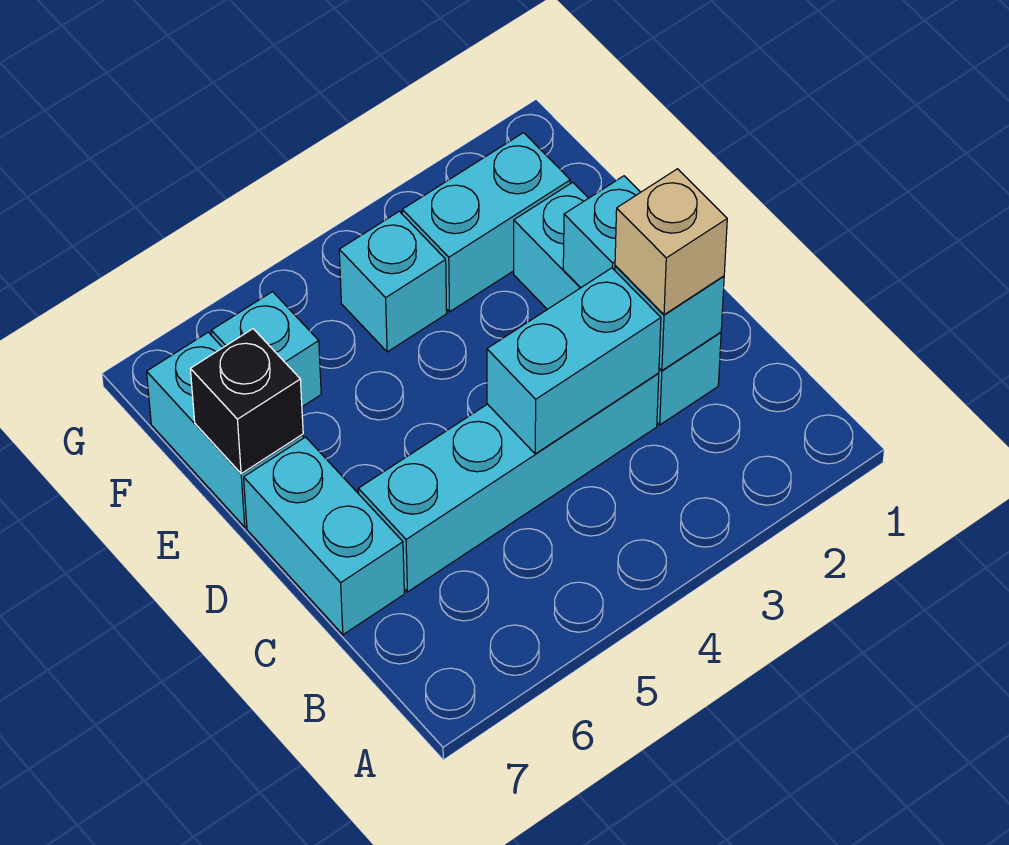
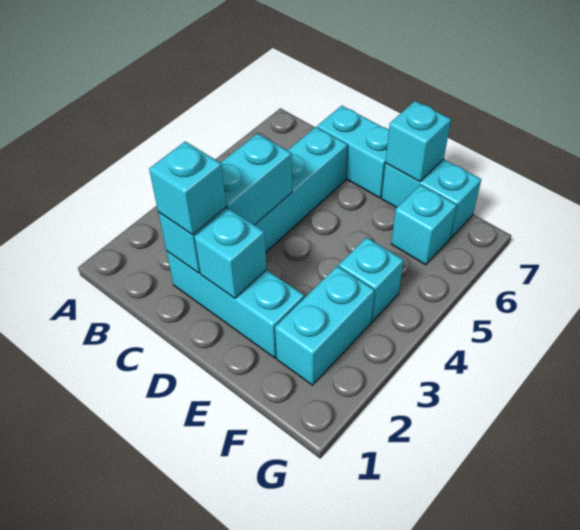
tan brick C2 level 3 -> cyan brick C2 level 3
black brick E7 level 2 -> cyan brick E7 level 2

